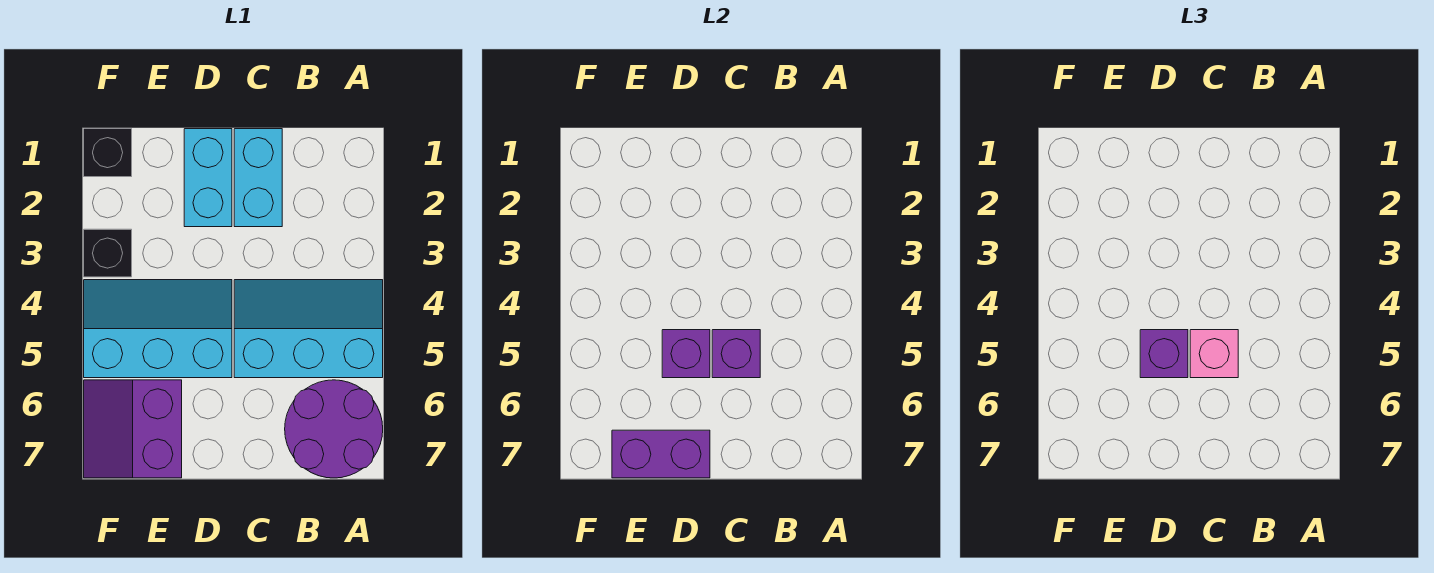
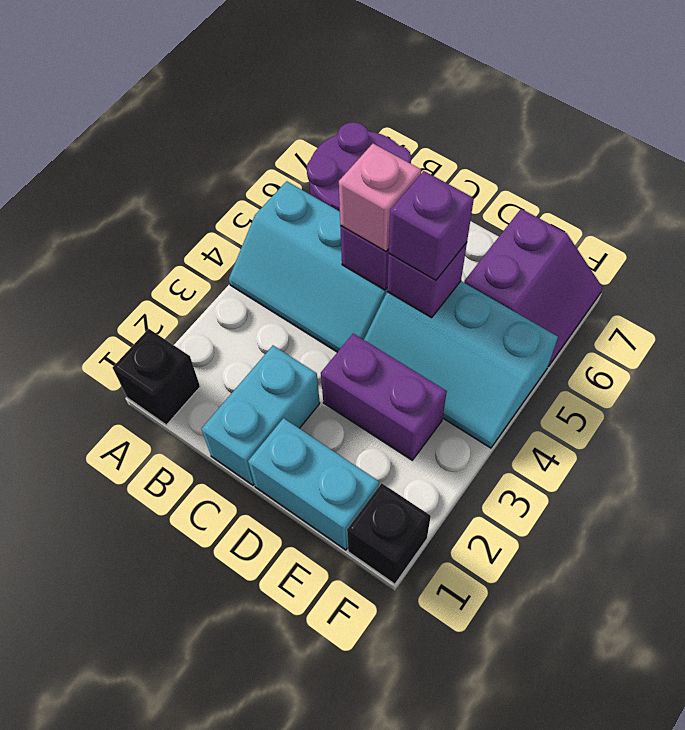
cyan brick D1:D2 level 1 -> cyan brick D1:E1 level 1
purple brick D7:E7 level 2 -> purple brick D3:E3 level 1
black brick F3 level 1 -> black brick A1 level 1

